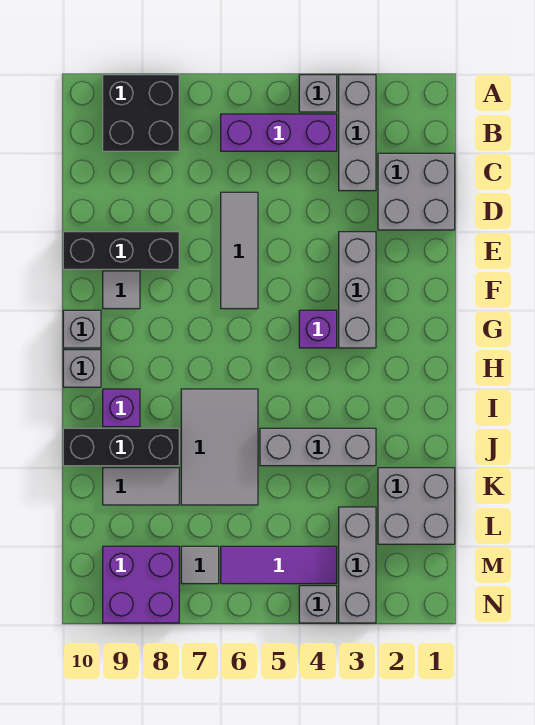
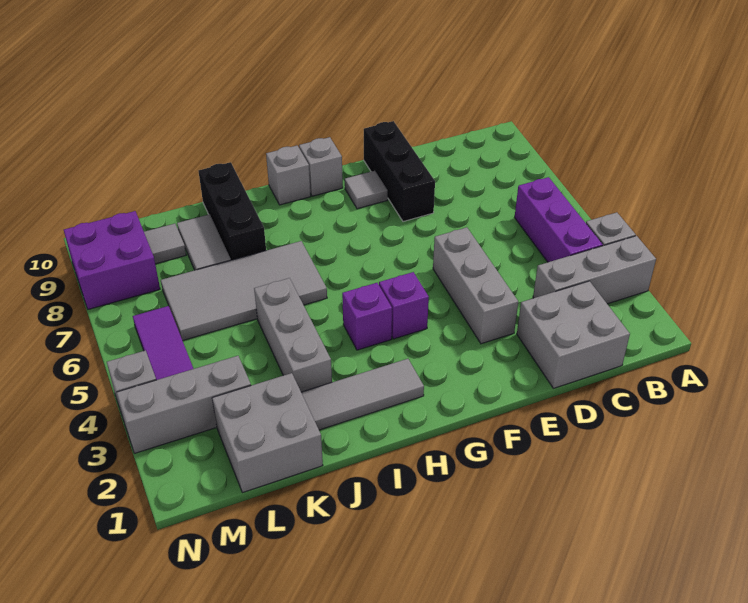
black brick A8:B9 level 1 -> none
grey tile D6:F6 level 1 -> grey tile H2:J2 level 1
grey brick E3:G3 level 1 -> grey brick E3:E5 level 1
grey tile I6:K7 level 1 -> grey tile I6:L7 level 1
purple brick I9 level 1 -> purple brick H4 level 1
grey tile M7 level 1 -> grey tile L9 level 1

